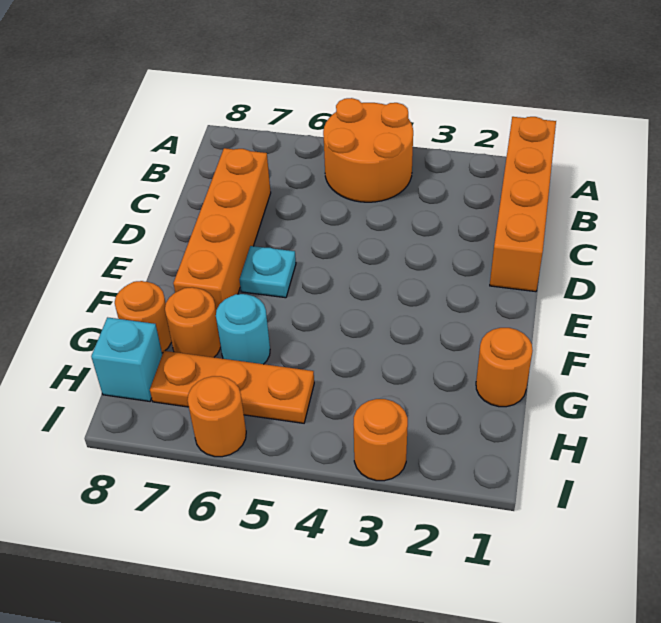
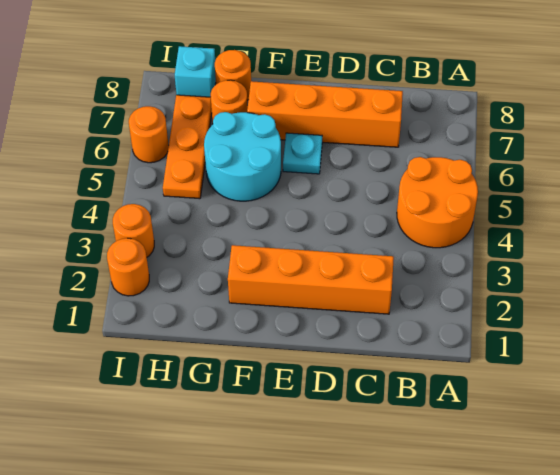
orange brick A1:D1 level 1 -> orange brick C2:F2 level 1
orange round brick G1 level 1 -> orange round brick I2 level 1
cyan round brick G6 level 1 -> cyan round brick F5:G6 level 1

